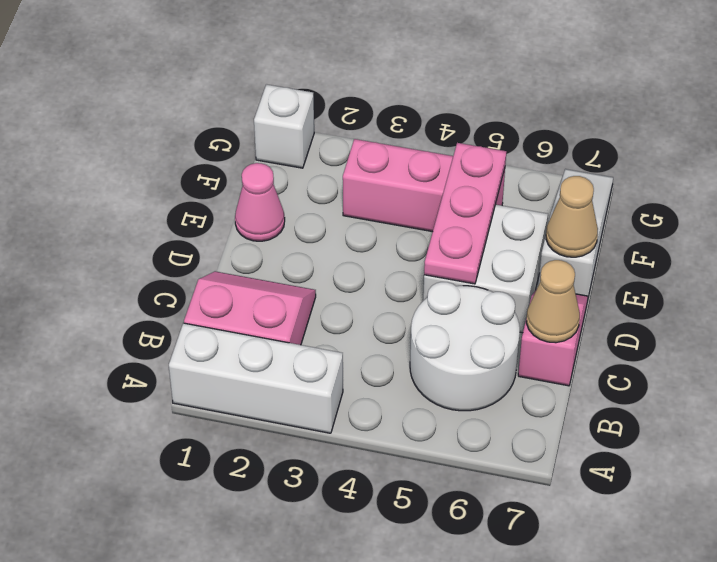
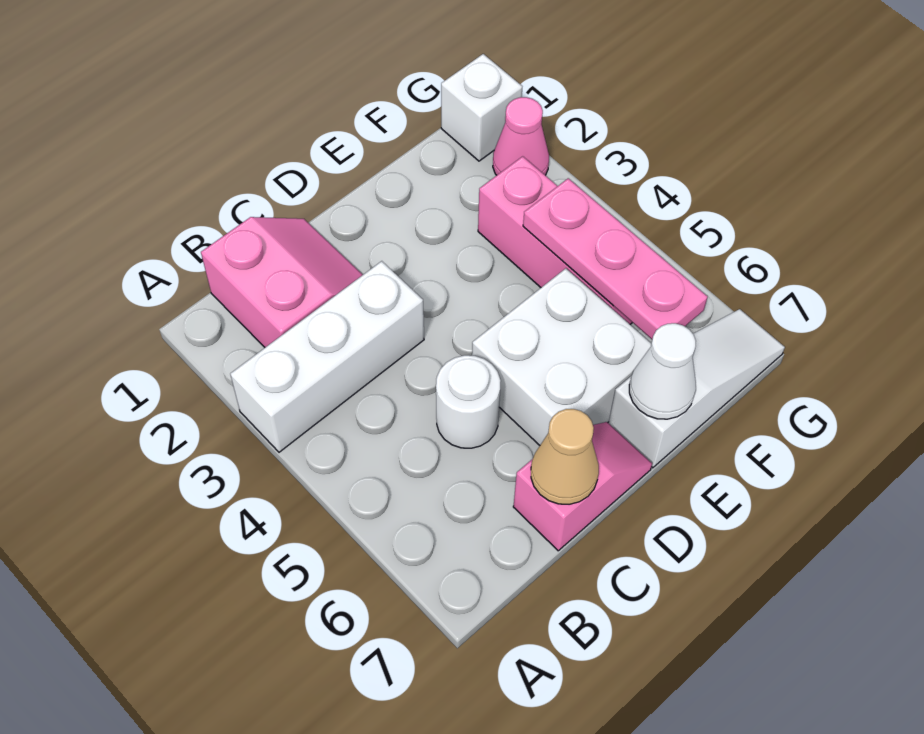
white brick A1:A3 level 1 -> white brick A3:C3 level 1
white round brick B5:C6 level 1 -> white round brick C5 level 1
pink plate D5:F5 level 2 -> pink plate F4:F6 level 2
pink cone E1 level 1 -> pink cone G2 level 1
tan cone E7 level 2 -> white cone E7 level 2

